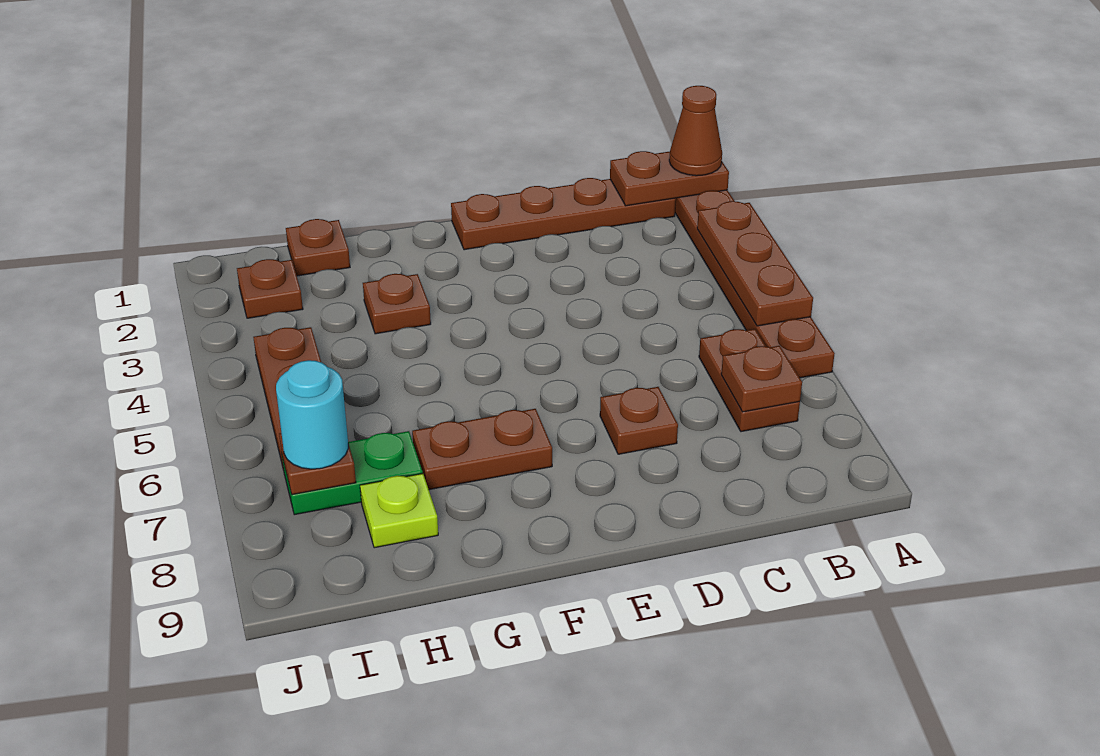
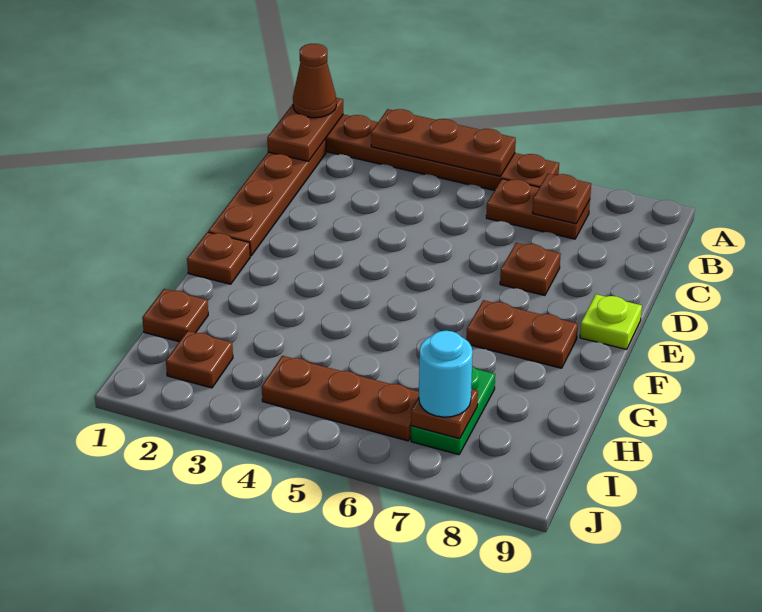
brown plate F7:G7 level 1 -> brown plate F7:F8 level 1
brown plate G3 level 1 -> brown plate F1 level 1
lime plate H8 level 1 -> lime plate E9 level 1

